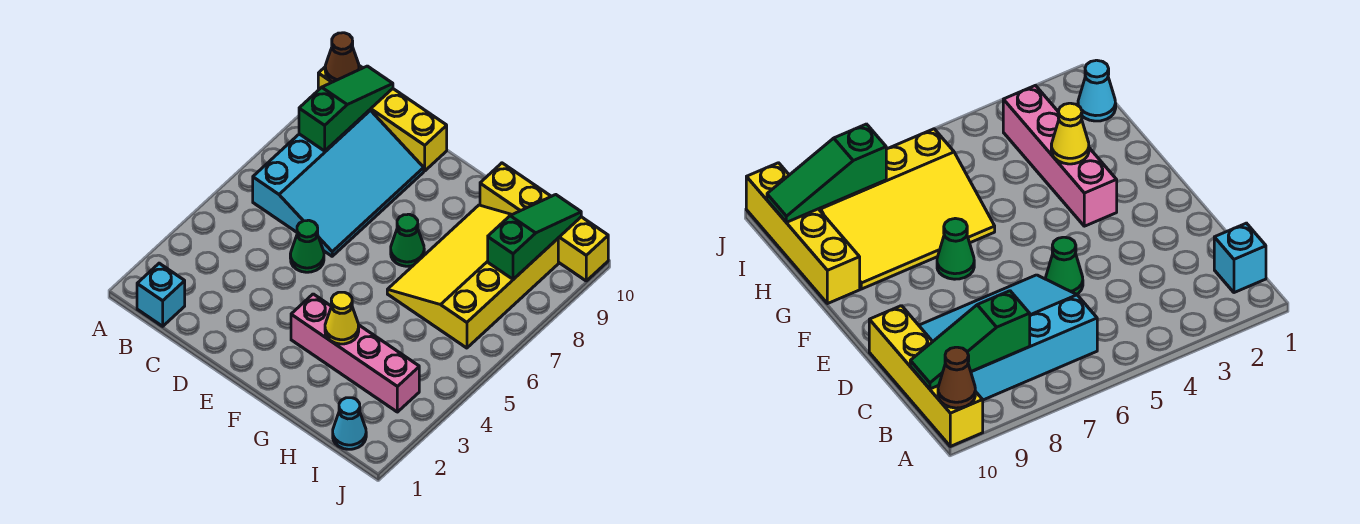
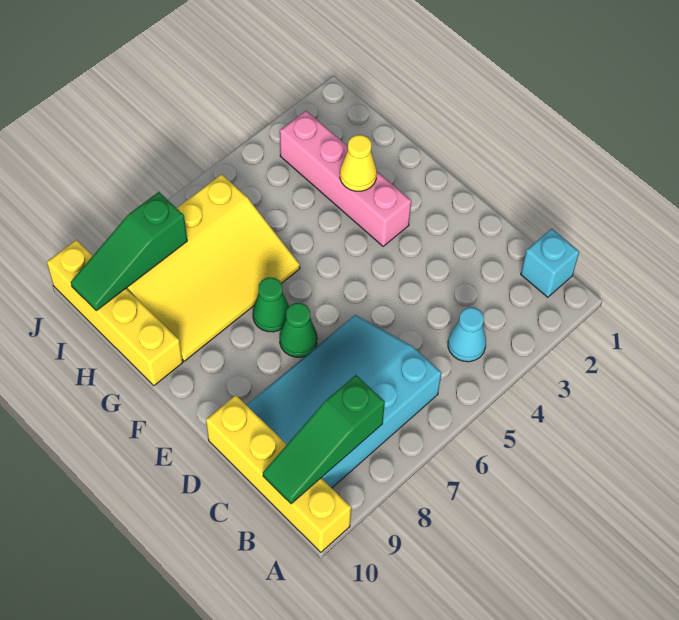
brown cone A10 level 2 -> none
green cone D5 level 1 -> green cone E7 level 1
cyan cone I1 level 1 -> cyan cone B4 level 1

